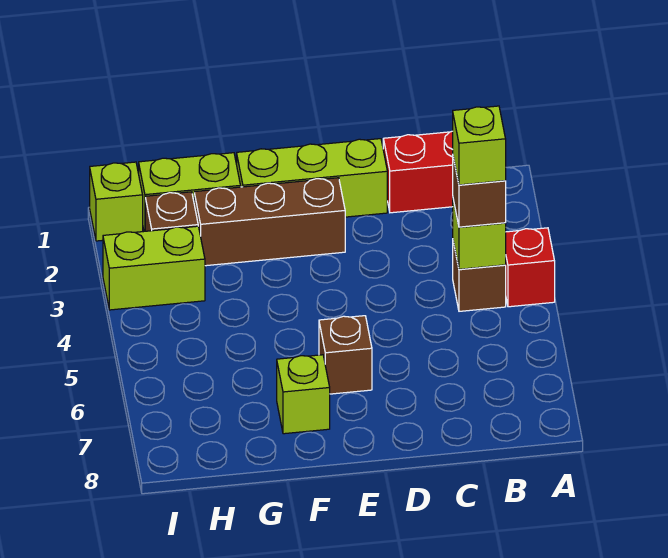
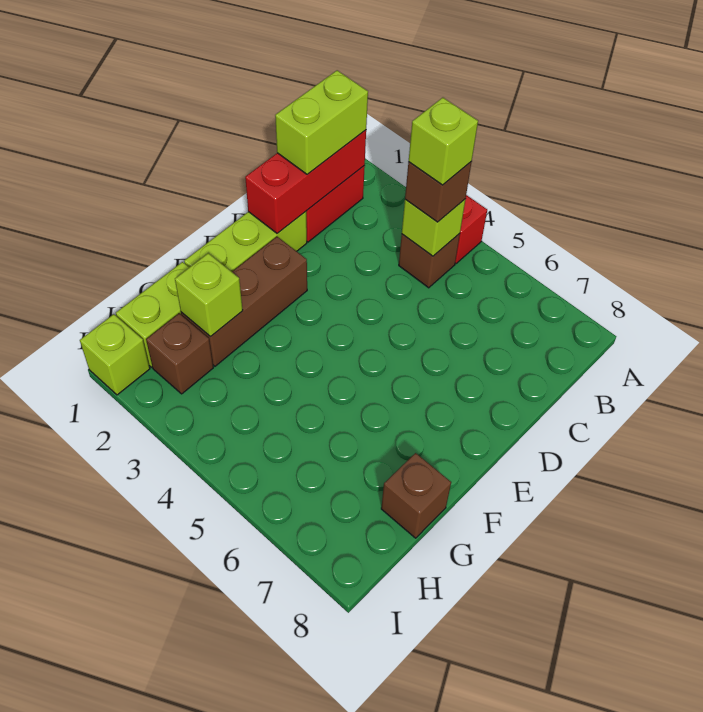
none -> red brick B1:D1 level 2
brown brick E6 level 1 -> brown brick G8 level 1
lime brick F7 level 1 -> lime brick G2 level 2
lime brick H3:I3 level 1 -> lime brick B1:C1 level 3

